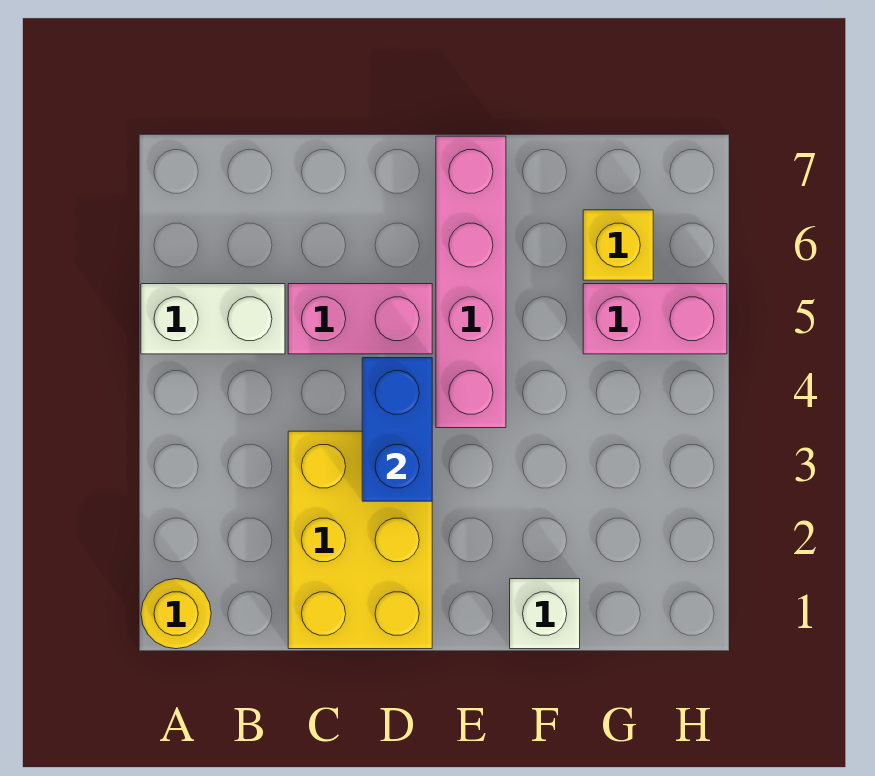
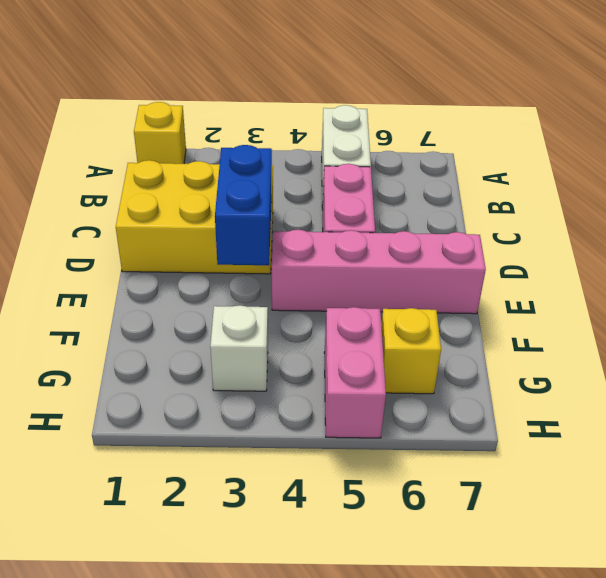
yellow round brick A1 level 1 -> yellow brick A1 level 1
blue brick D3:D4 level 2 -> blue brick D3:E3 level 2
white brick F1 level 1 -> white brick G3 level 1

